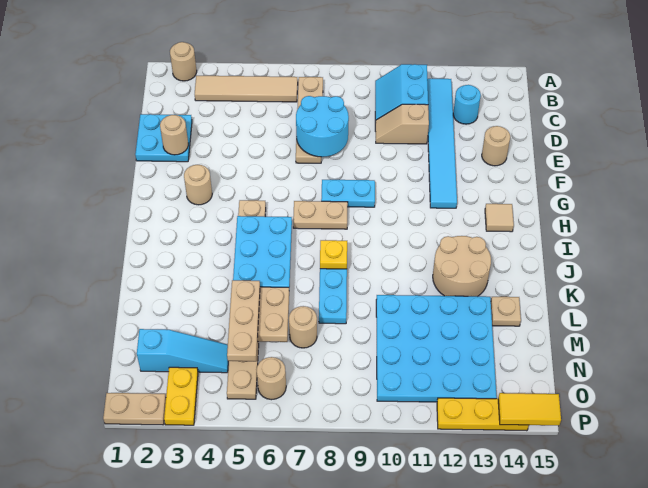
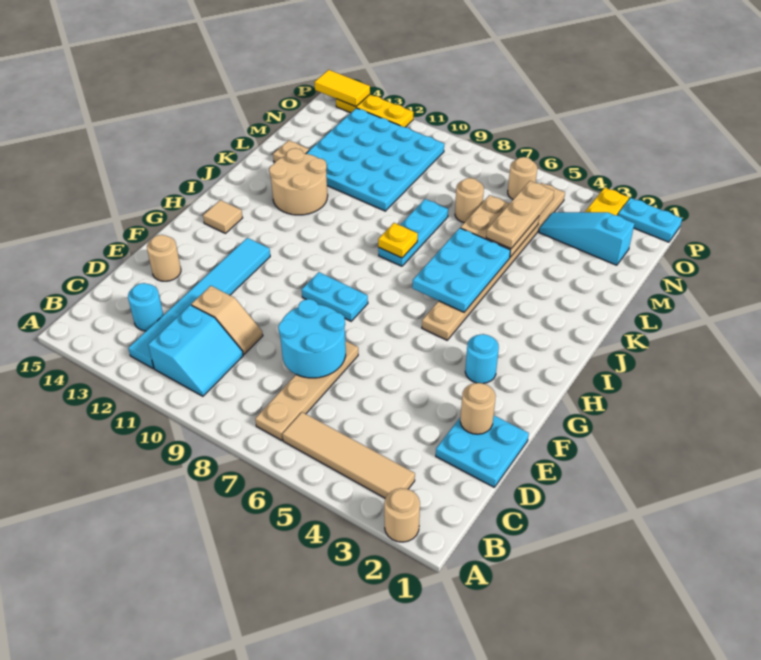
tan round brick G3 level 1 -> cyan round brick G3 level 1
tan plate H7:H8 level 1 -> none
tan plate P1:P2 level 1 -> cyan plate P1:P2 level 1

